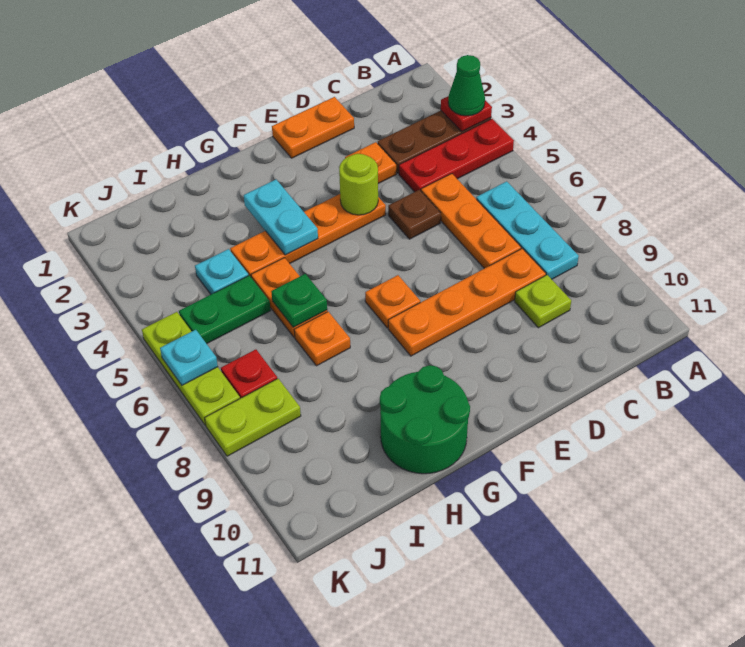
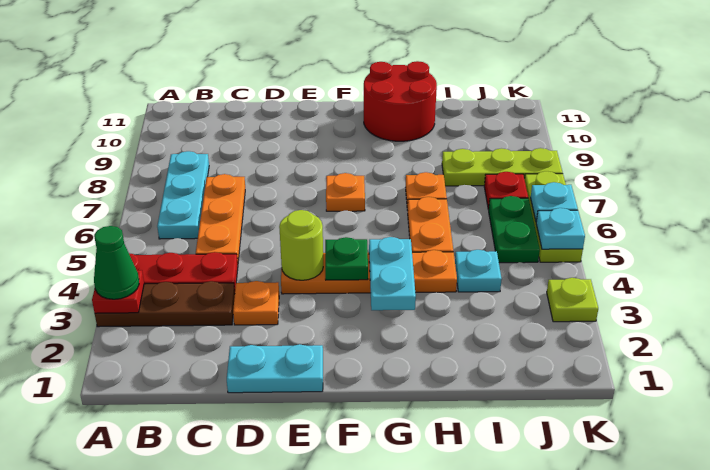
orange plate C8:F8 level 1 -> none
lime plate C9 level 1 -> lime plate K3 level 1
orange plate D1:E1 level 1 -> cyan plate D1:E1 level 1
brown plate D5 level 1 -> none
green round brick G10:H11 level 1 -> red round brick G10:H11 level 1
green plate H6 level 2 -> green plate F4 level 2
green plate I5:J5 level 1 -> green plate J5:J6 level 1
lime plate J8:K8 level 1 -> lime plate I8:K8 level 1
none -> cyan plate K5 level 2

